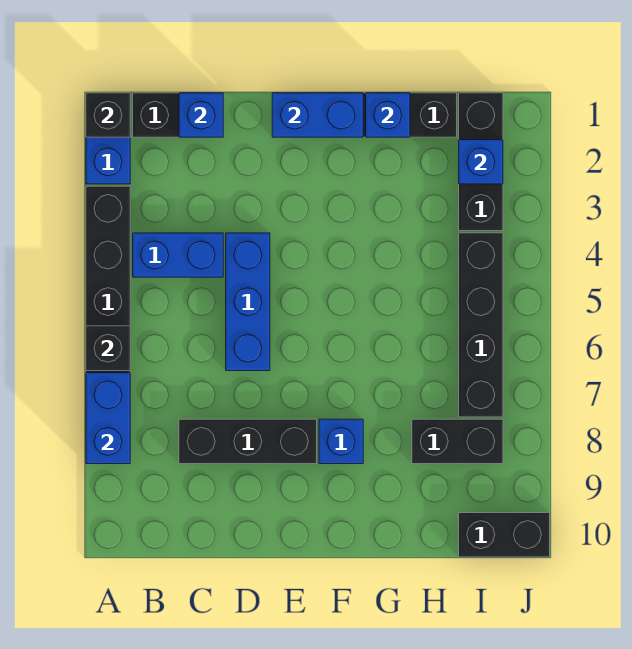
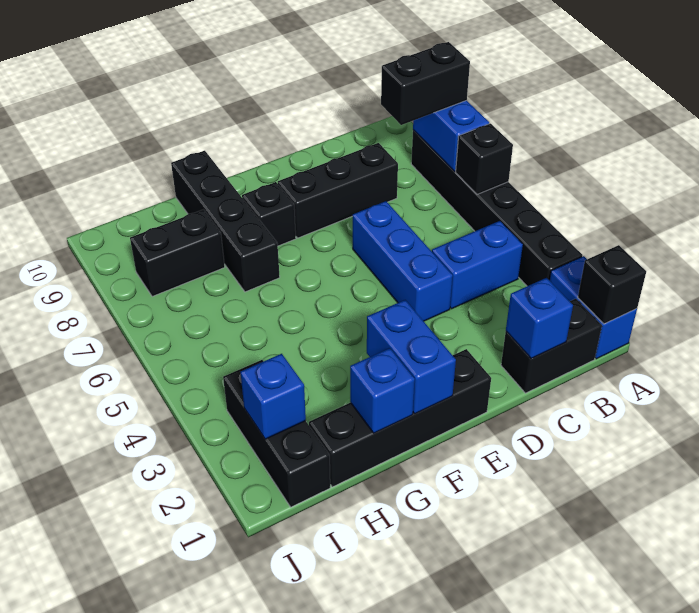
blue brick E1:F1 level 2 -> blue brick F1:F2 level 2
blue brick F8 level 1 -> black brick F8 level 1
black brick I4:I7 level 1 -> black brick G7:G10 level 1
black brick I10:J10 level 1 -> black brick A8:B8 level 3

